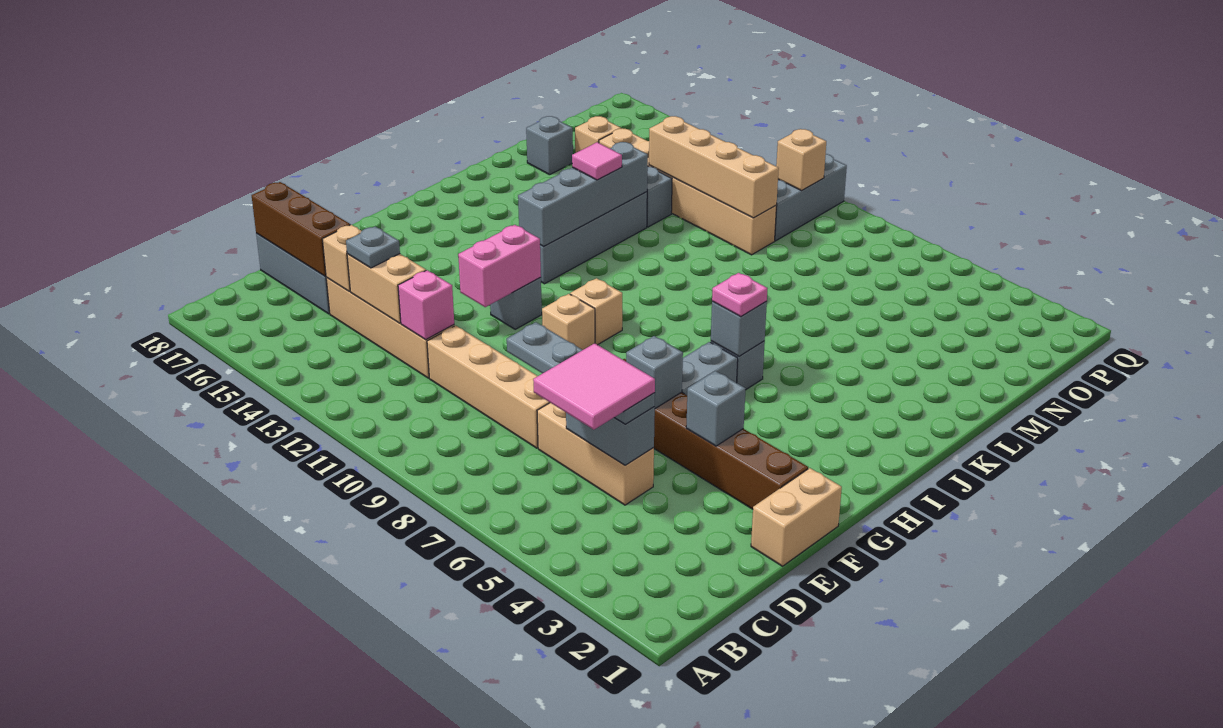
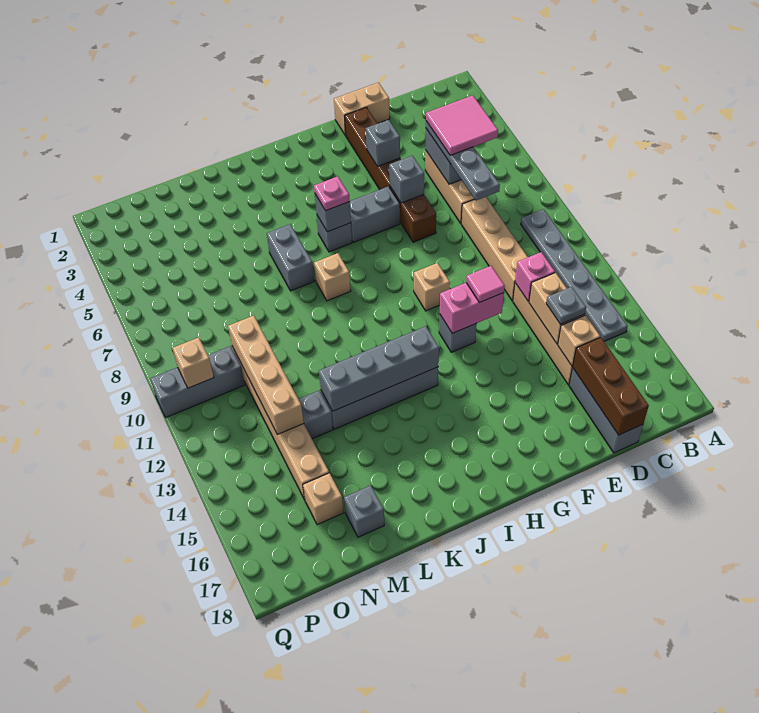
none -> grey plate B9:B14 level 1
tan brick H10 level 1 -> tan brick J8 level 1
none -> grey brick K6:K7 level 1
pink tile K13 level 3 -> pink tile F12 level 3

